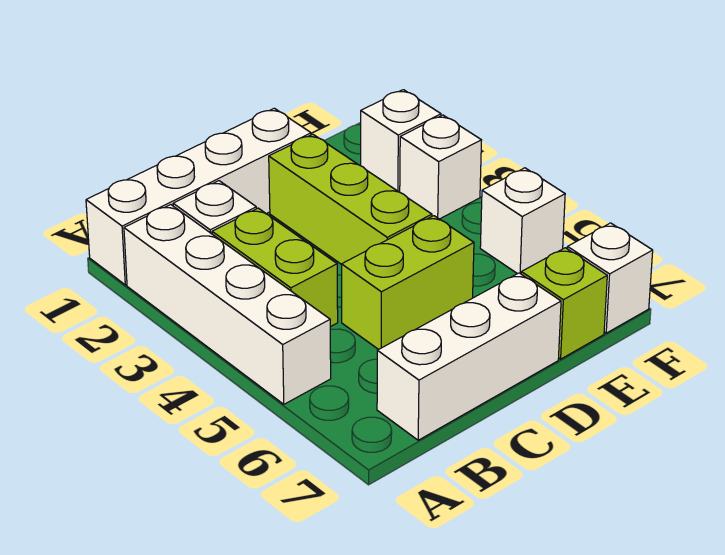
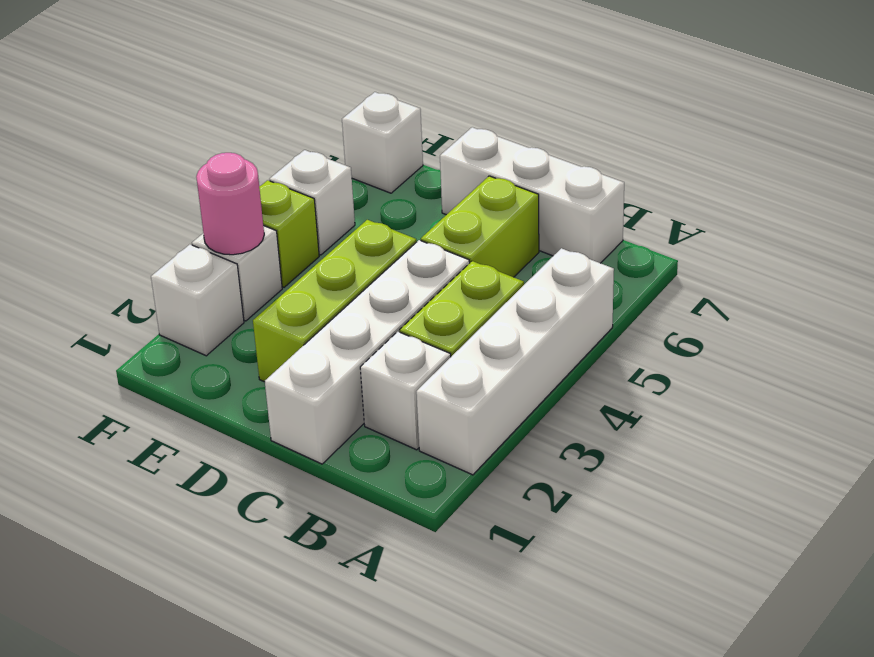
white brick A1:D1 level 1 -> white brick C1:C4 level 1
lime brick C5:D5 level 1 -> lime brick C5:C6 level 1
lime brick E7 level 1 -> lime brick F4 level 1
none -> pink round brick F3 level 2

